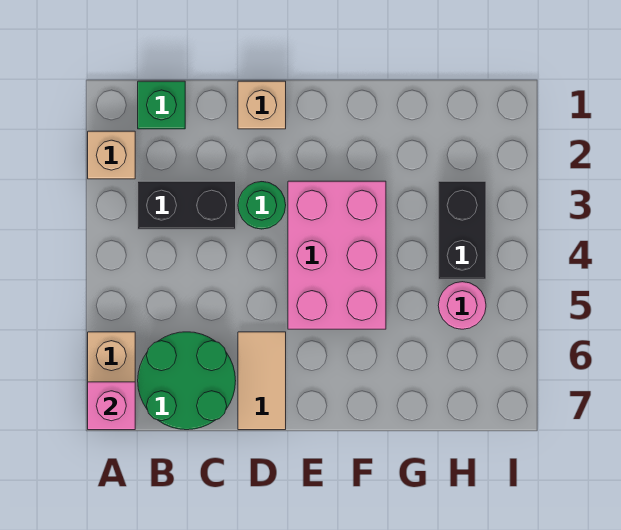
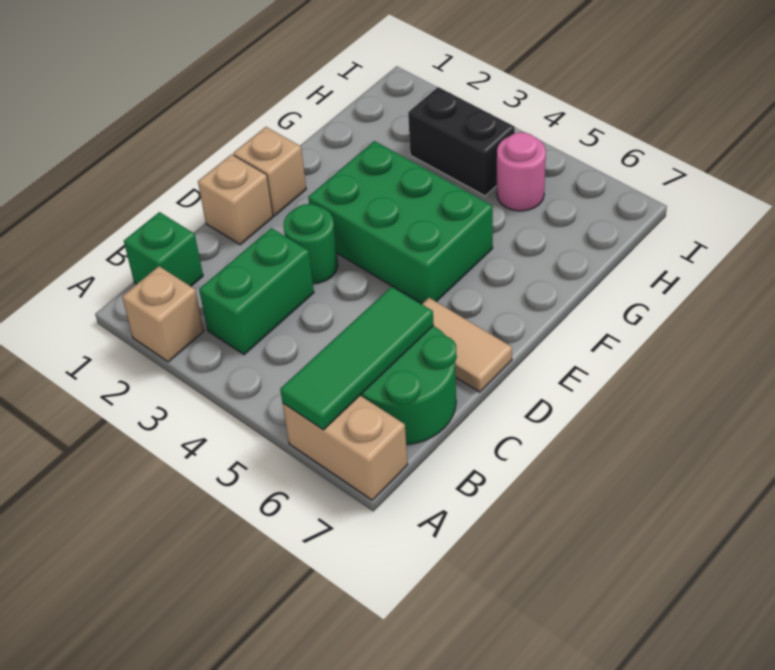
none -> green tile A6:C6 level 2
pink brick A7 level 2 -> none
black brick B3:C3 level 1 -> green brick B3:C3 level 1
none -> tan brick E1 level 1
pink brick E3:F5 level 1 -> green brick E3:F5 level 1

